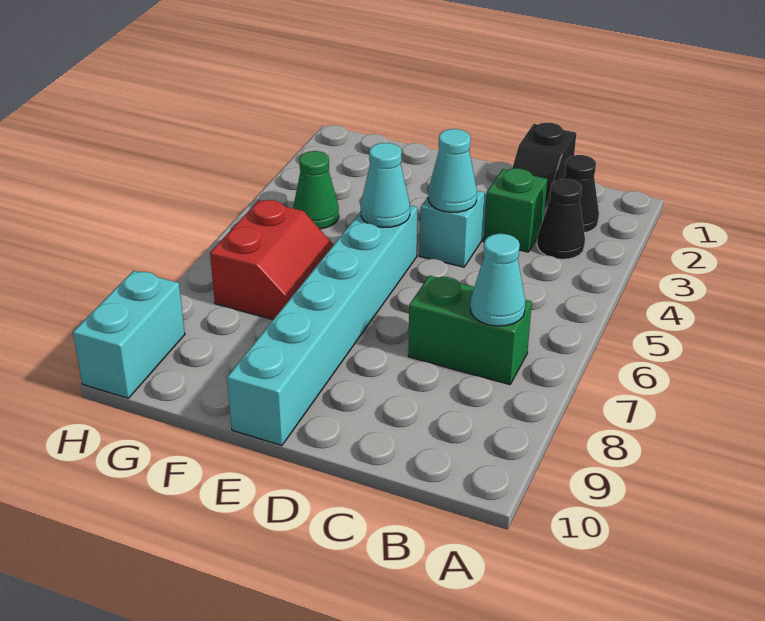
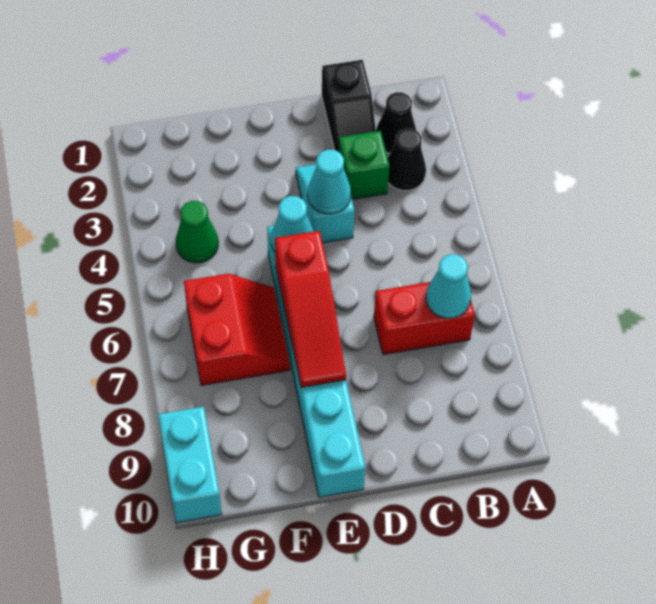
green brick B7:C7 level 1 -> red brick B7:C7 level 1
none -> red slope E6:E8 level 2 top 6

